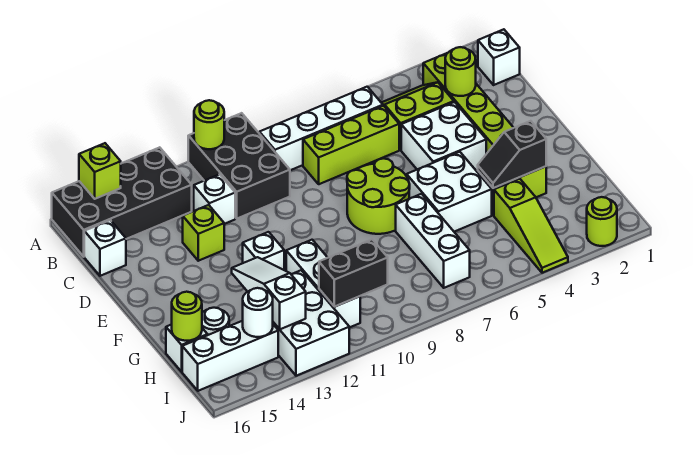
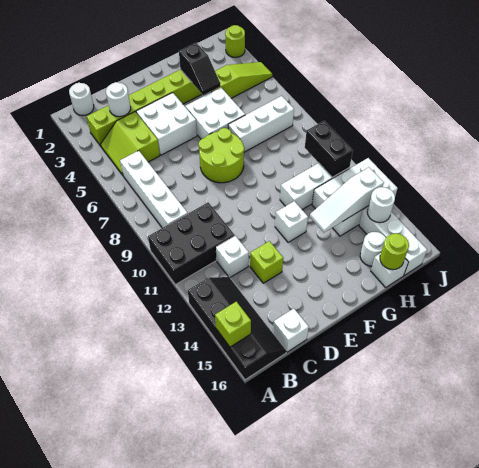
lime round brick A11 level 2 -> none
black brick A13:B16 level 1 -> black slope A13:B16 level 1 top A
white brick B1 level 1 -> white round brick B1 level 1
lime round brick C3 level 2 -> white round brick C3 level 2
lime brick C6:C8 level 1 -> none

